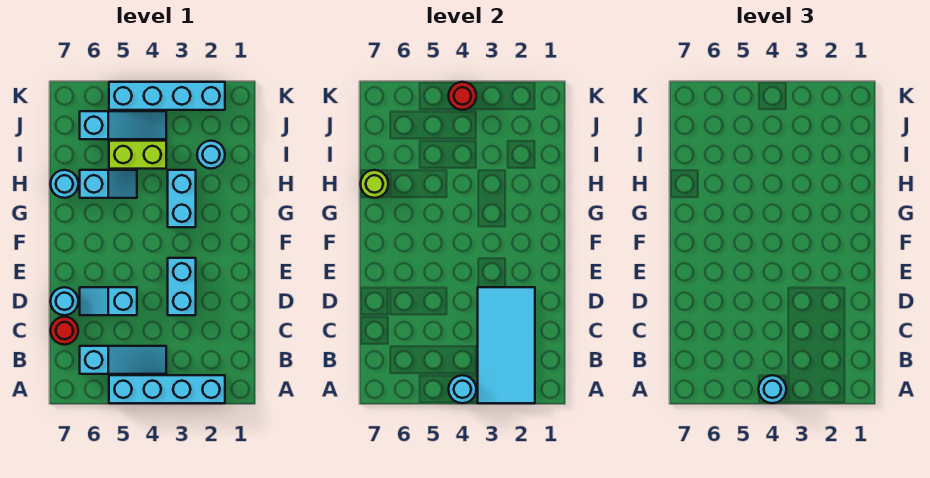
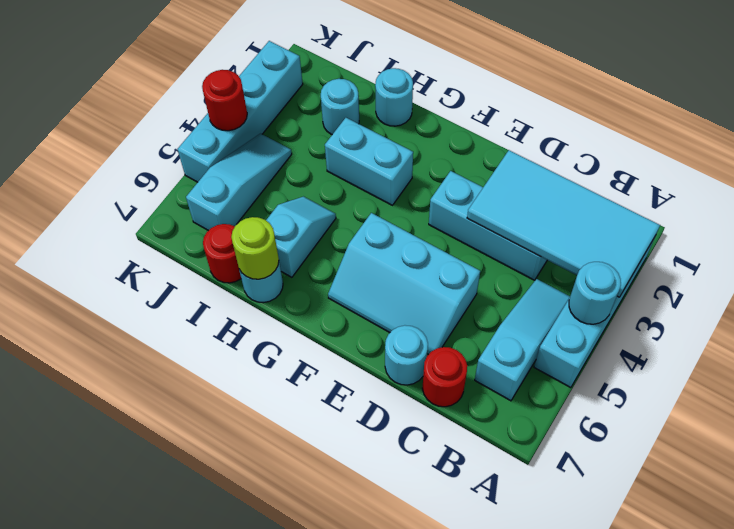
cyan round brick A4 level 3 -> cyan round brick H1 level 1
cyan brick D3:E3 level 1 -> cyan brick C3:E3 level 1
cyan slope D5:D6 level 1 top 5 -> cyan slope D5:F6 level 1 top 5
lime brick I4:I5 level 1 -> none
none -> red round brick I7 level 1

